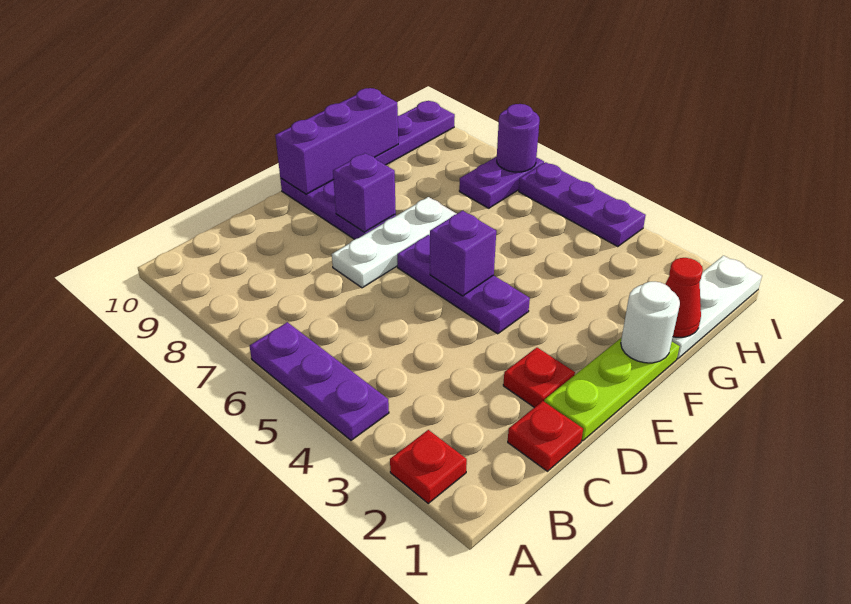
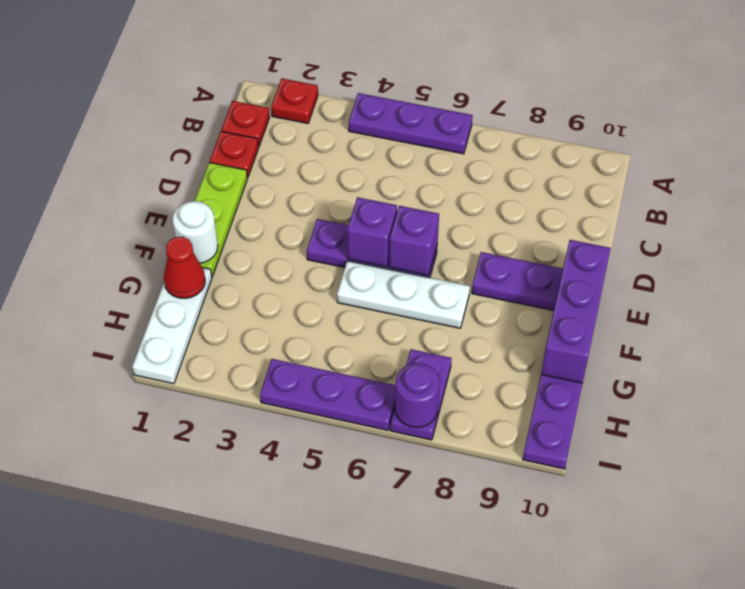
red plate D2 level 1 -> red plate B1 level 1
white plate D7:F7 level 1 -> white plate F5:F7 level 1
purple brick E8 level 2 -> purple brick E6 level 2

